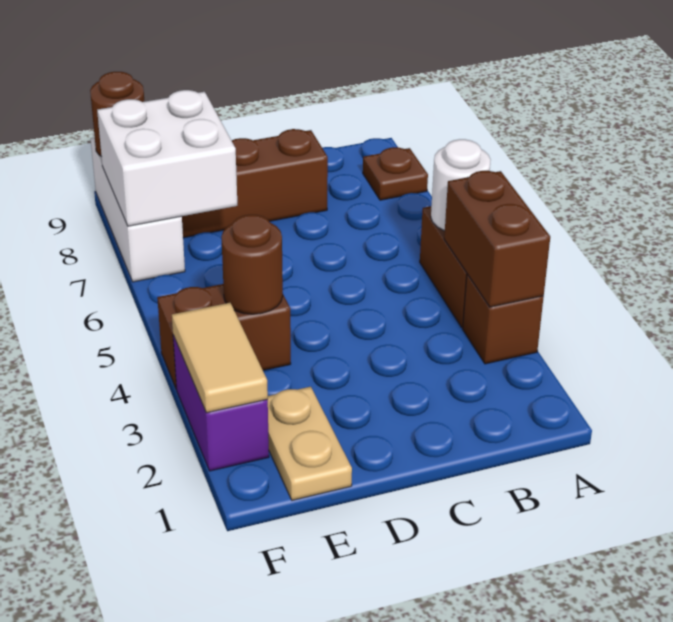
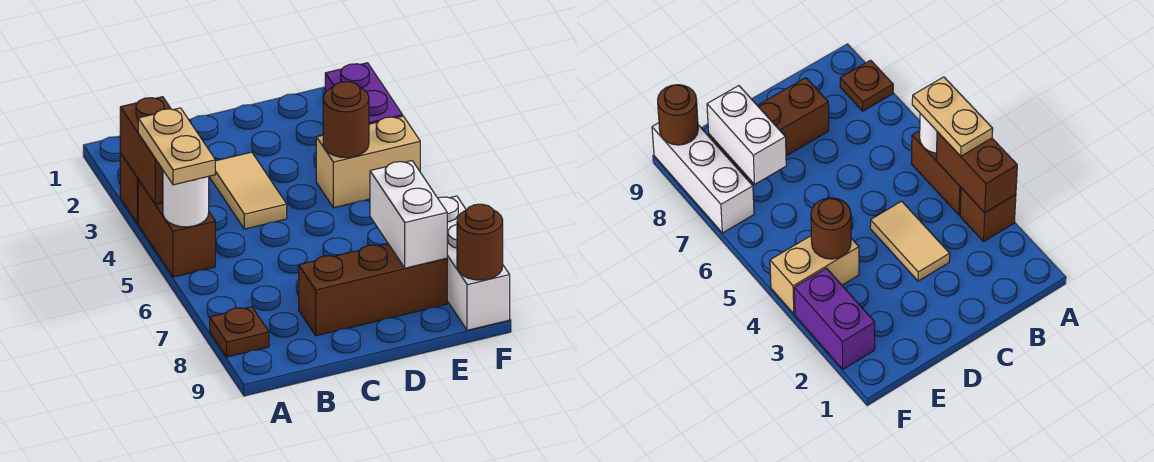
tan plate E1:E2 level 1 -> tan plate A4:A5 level 3
brown brick E4:F4 level 1 -> tan brick E4:F4 level 1
white brick E7:F8 level 2 -> white brick E7:E8 level 2
tan tile F2:F3 level 2 -> tan tile C3:C4 level 1

